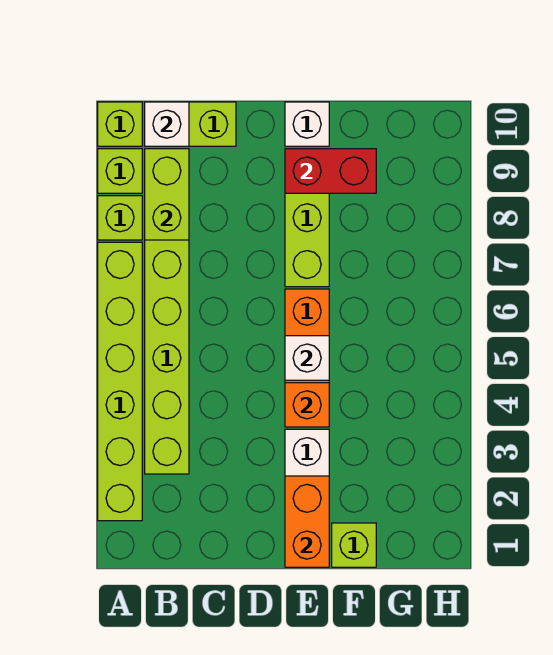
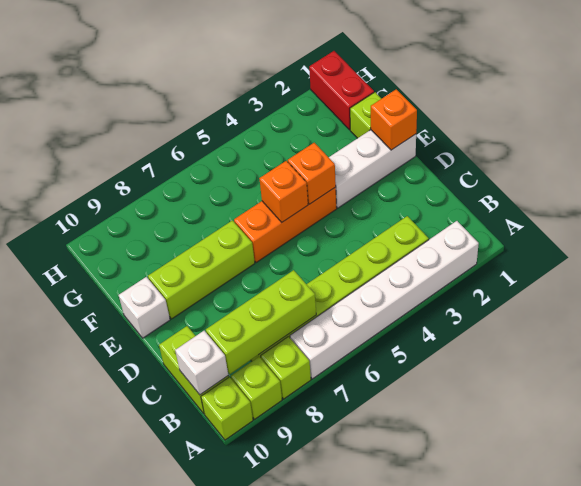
lime brick A2:A7 level 1 -> white brick A2:A7 level 1
lime brick B8:B9 level 2 -> lime brick B7:B9 level 2
orange brick E1:E2 level 2 -> orange brick E1 level 2
white brick E5 level 2 -> orange brick E5 level 2
red brick E9:F9 level 2 -> red brick G1:H1 level 1

